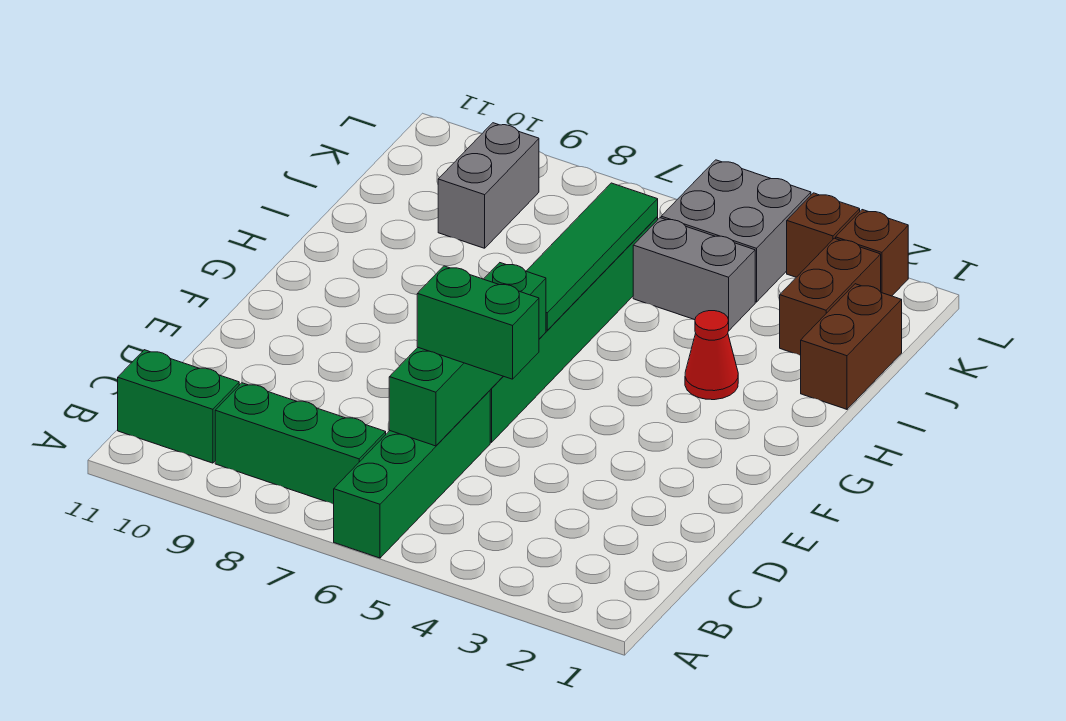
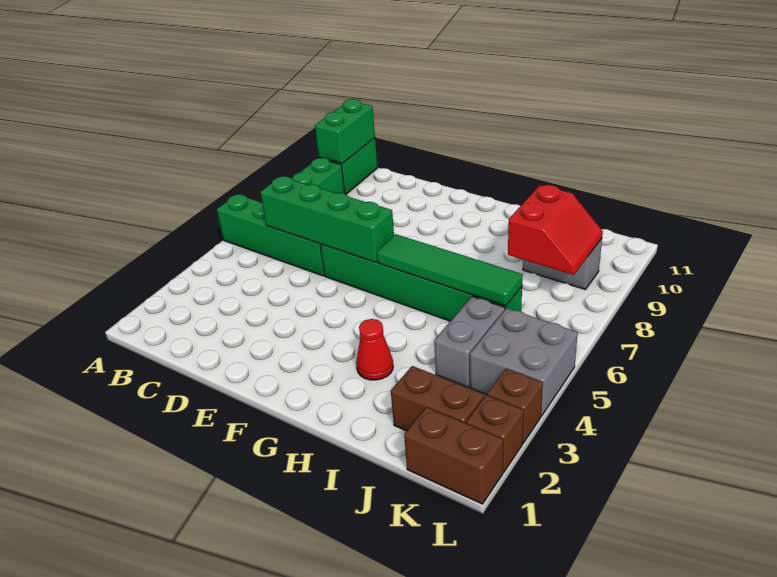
green brick D5:D6 level 3 -> green brick B10:B11 level 2
brown brick I1:J1 level 1 -> brown brick K1:L1 level 1
none -> red slope J8:K9 level 2 top J

